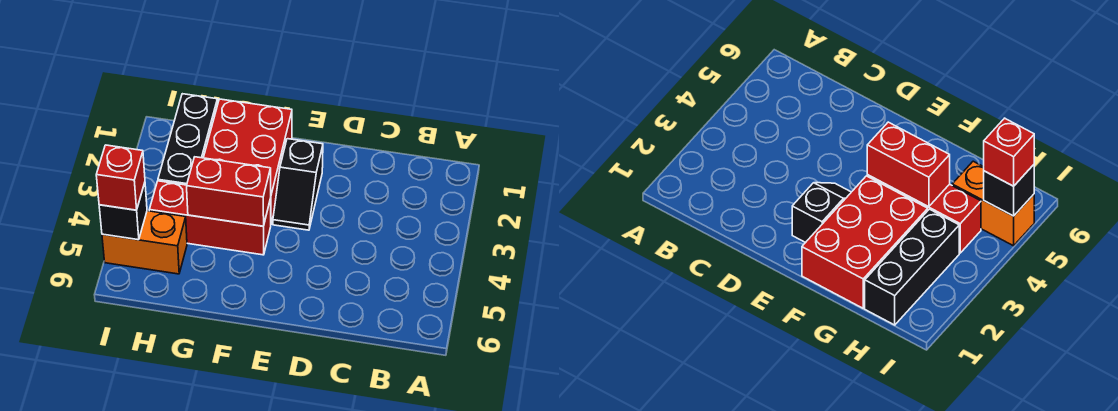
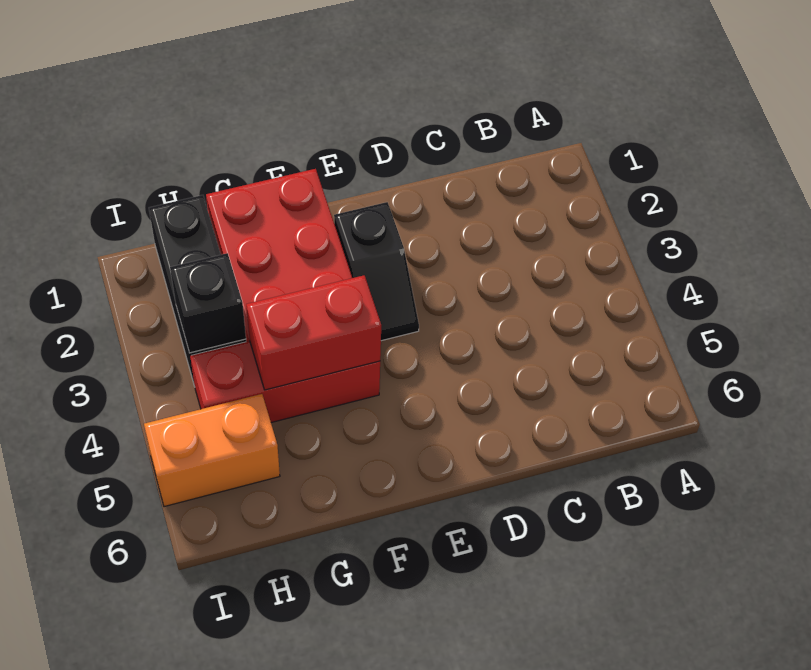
black brick I5 level 2 -> black brick H3 level 2
red brick I5 level 3 -> none

